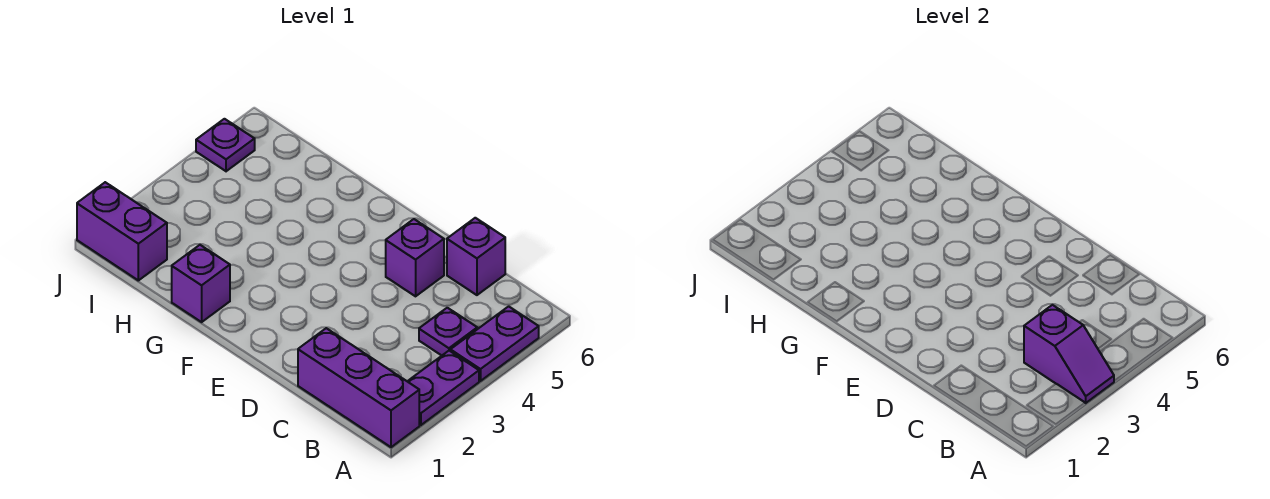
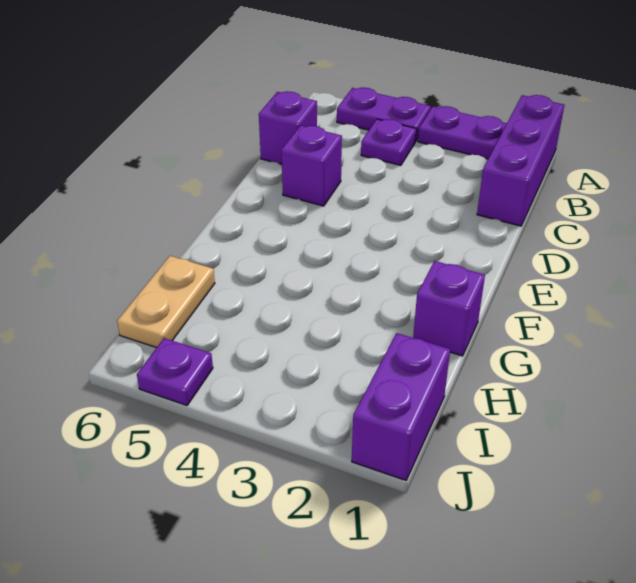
purple slope A3:B3 level 2 top B -> none
none -> tan plate H6:I6 level 1

